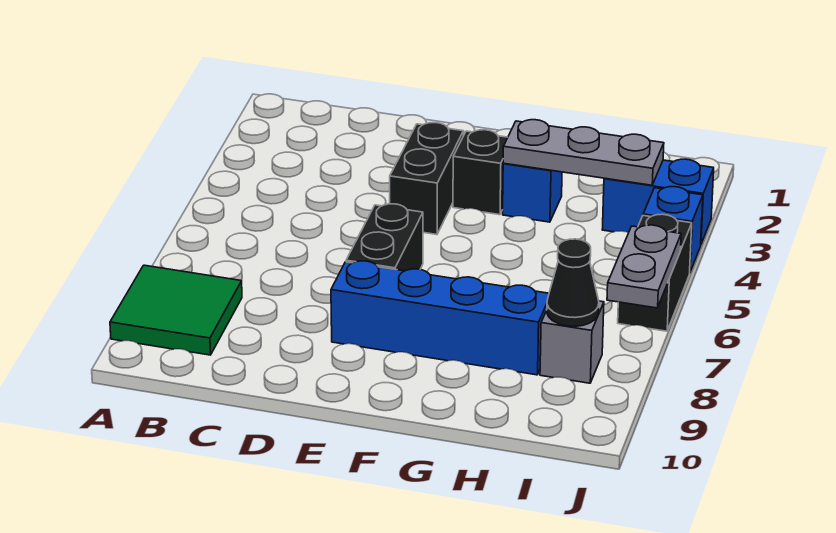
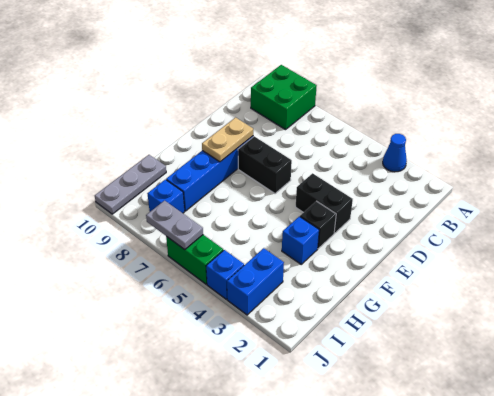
none -> blue cone A3 level 1
green tile A8:B9 level 1 -> green brick A8:B9 level 1
none -> tan plate E8:F8 level 2
grey plate G3:I3 level 2 -> grey plate H10:J10 level 1
grey brick I8 level 1 -> blue brick I8 level 1
black cone I8 level 2 -> none
black brick J5:J6 level 1 -> green brick J5:J6 level 1

